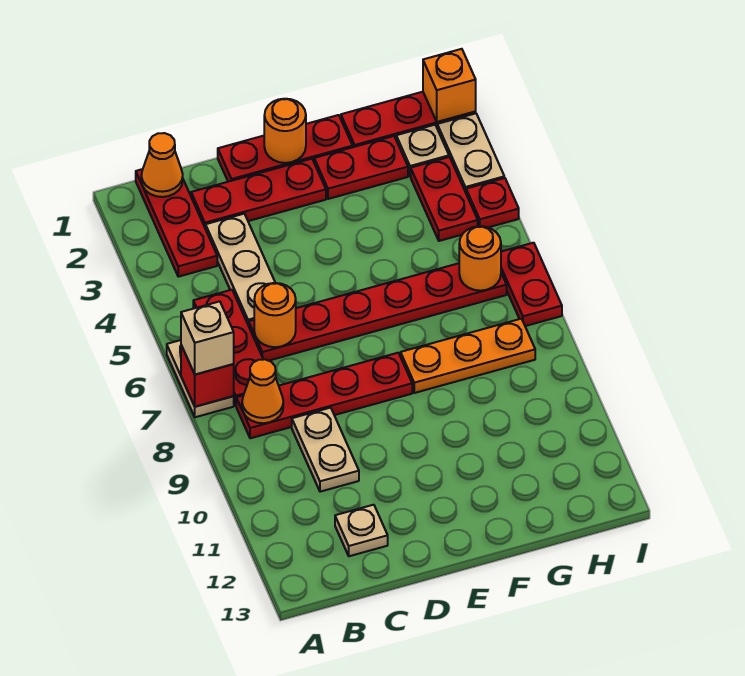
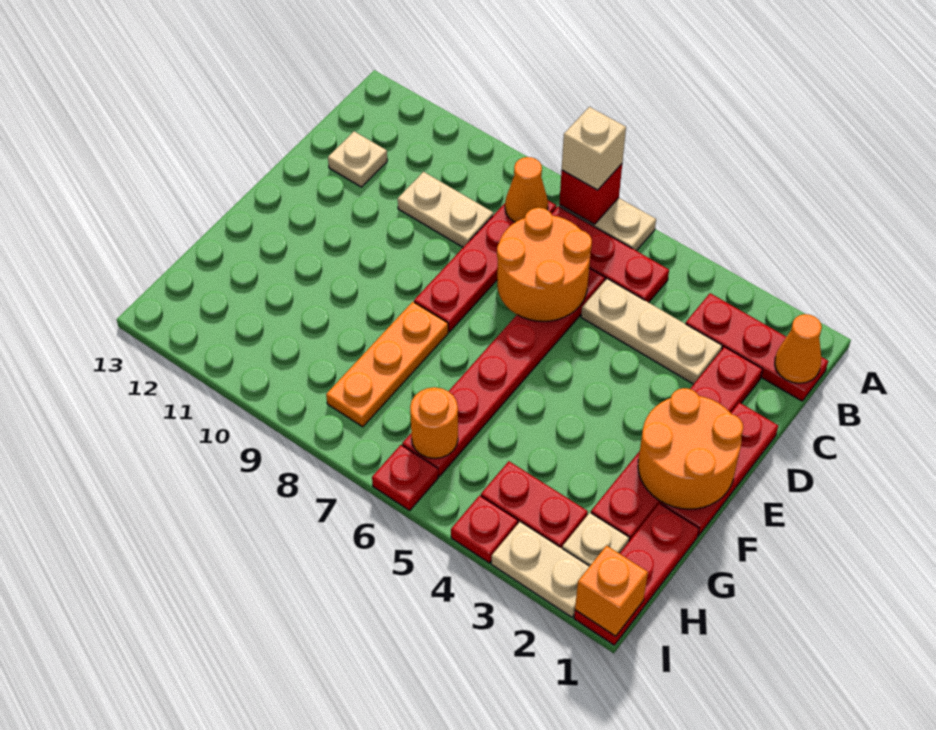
orange round brick C6 level 2 -> orange round brick C6:D7 level 2
orange round brick E1 level 2 -> orange round brick E1:F2 level 2
red plate I6:I7 level 1 -> red plate I6 level 1

